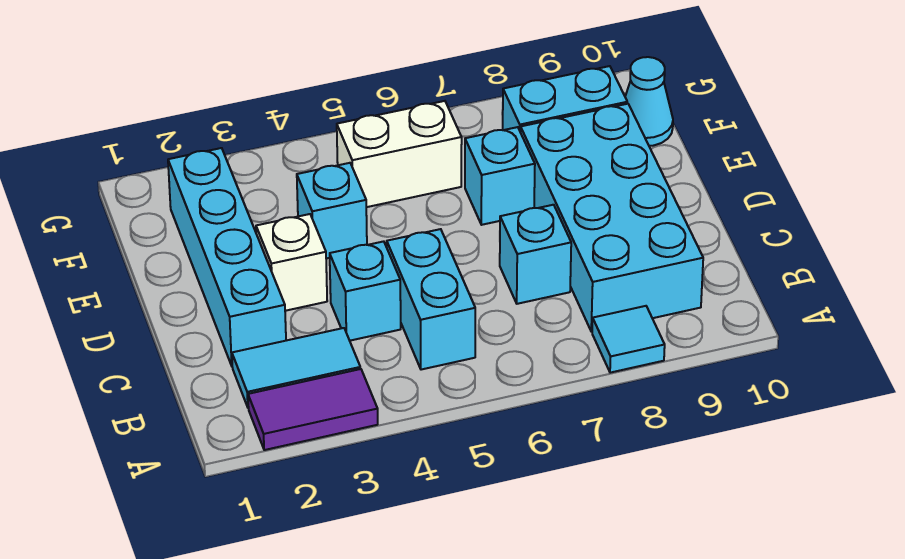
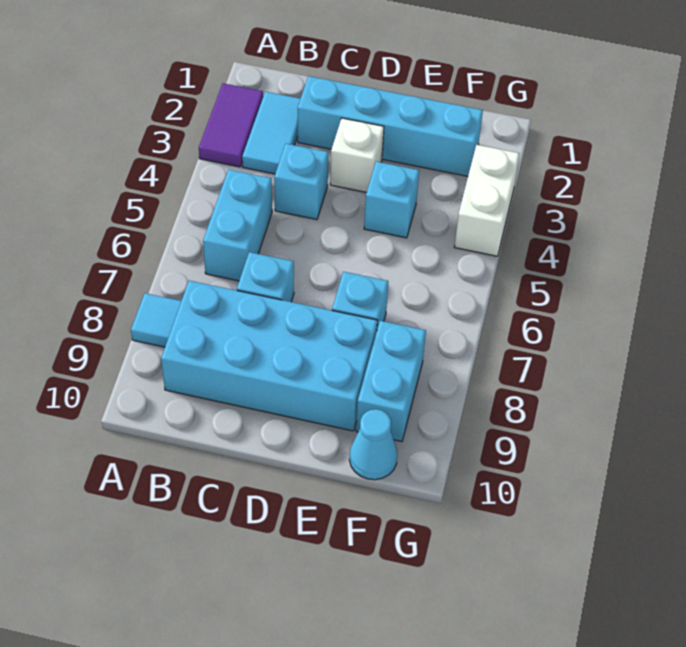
cyan brick B5:C5 level 1 -> cyan brick B5:B6 level 1
white brick F5:F6 level 1 -> white brick G3:G4 level 1

